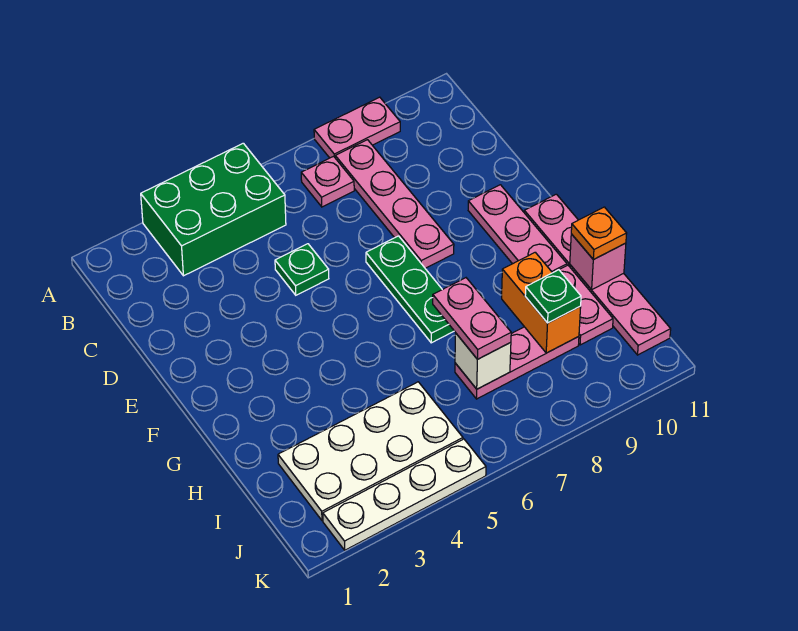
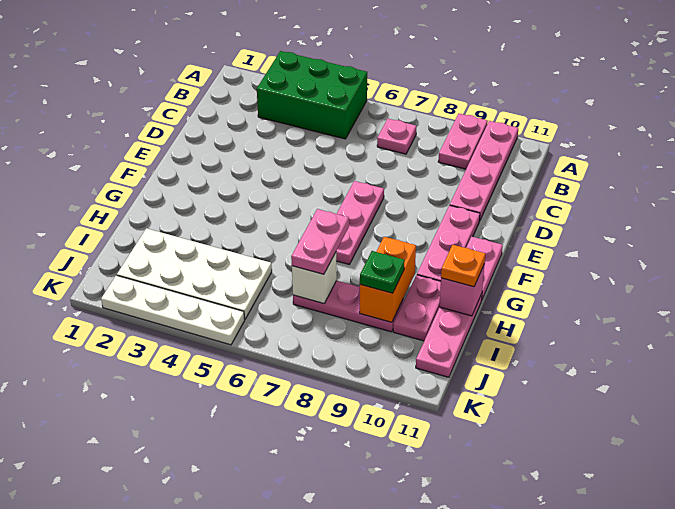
pink plate A8:A9 level 1 -> pink plate A9:B9 level 1
pink plate B8:E8 level 1 -> pink plate A10:D10 level 1
green plate D5 level 1 -> none
green plate E7:G7 level 1 -> pink plate E7:G7 level 1

